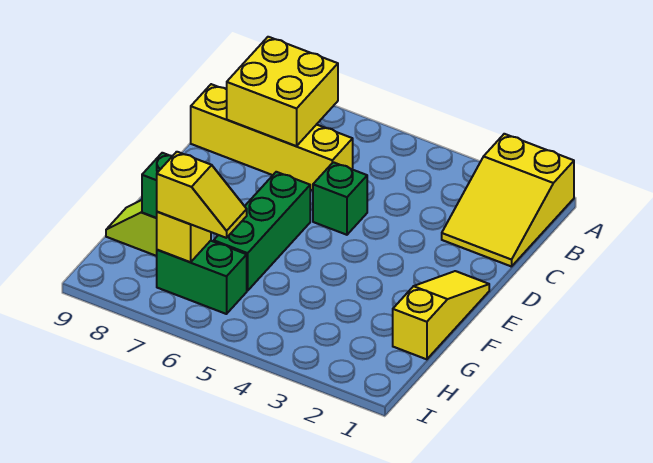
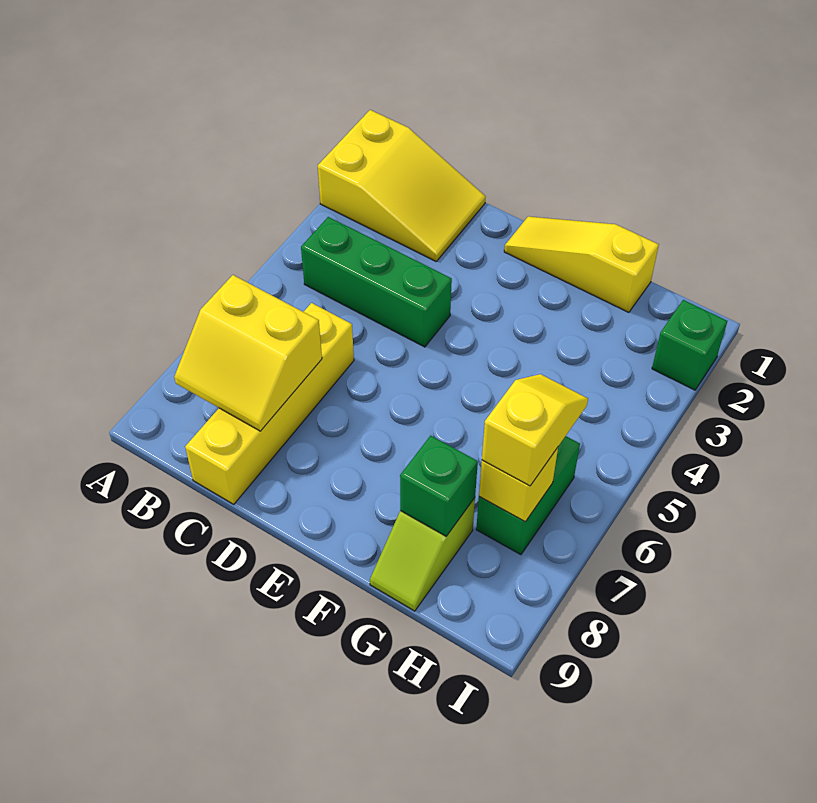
yellow brick B7:C8 level 2 -> yellow slope B7:C8 level 2 top 7
green brick D5 level 1 -> green brick I2 level 1
green brick E6:G6 level 1 -> green brick B4:D4 level 1

